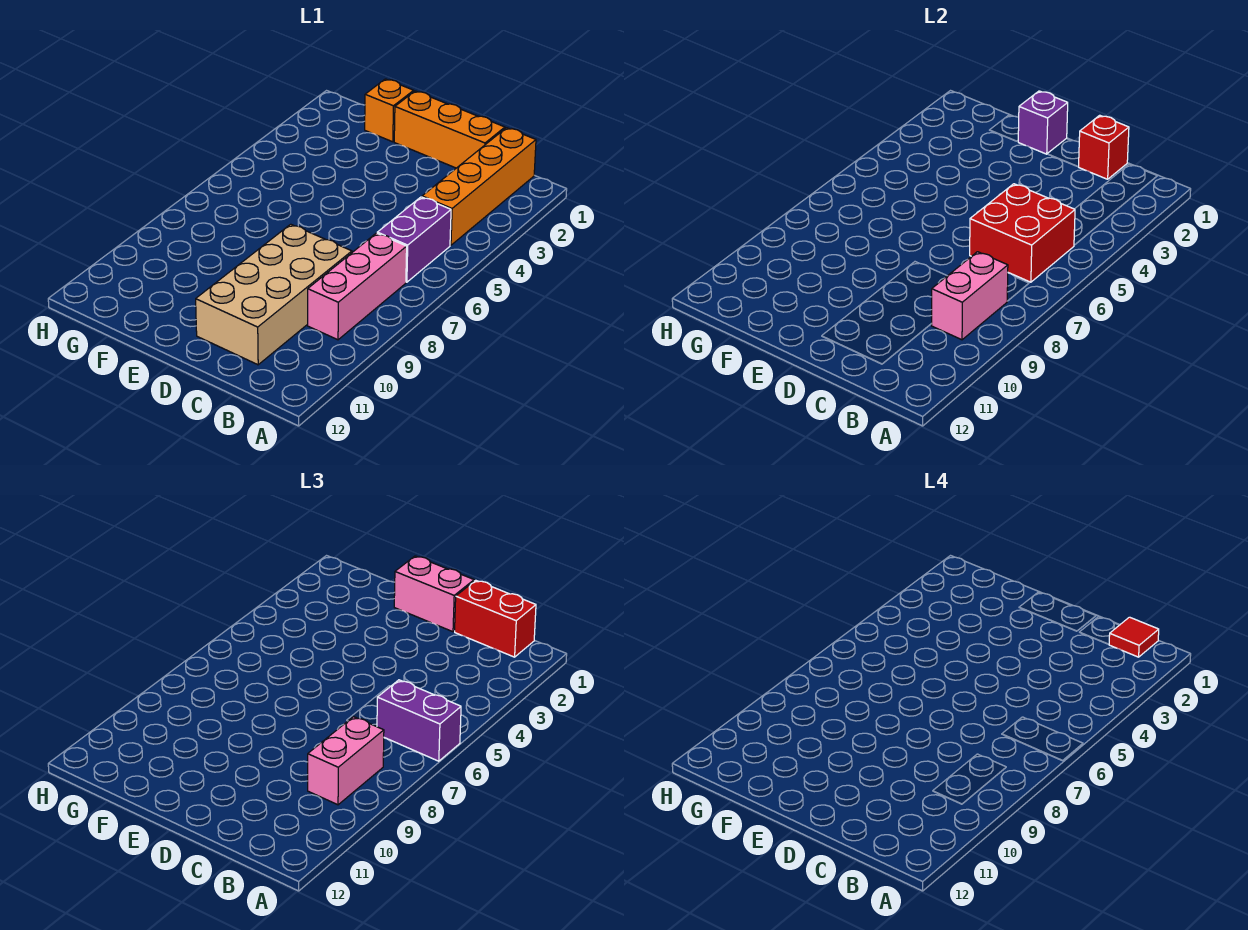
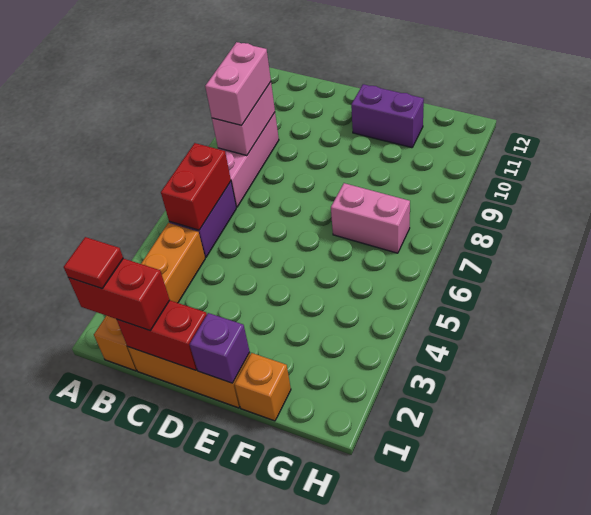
purple brick A6:B6 level 3 -> purple brick E11:F11 level 1
red brick B5:C6 level 2 -> red brick B5:B6 level 2
red brick C1 level 2 -> red brick C1:D1 level 2
tan brick C8:D11 level 1 -> none
pink brick D1:E1 level 3 -> pink brick F7:G7 level 1

